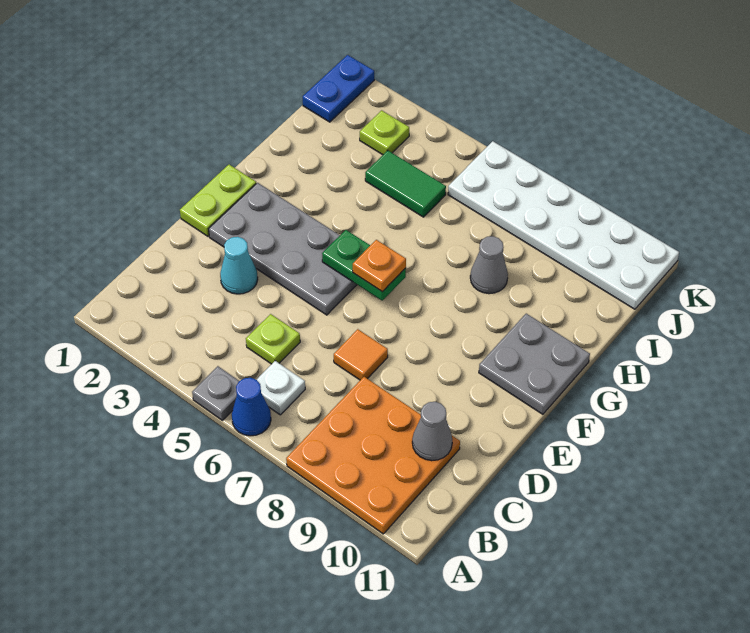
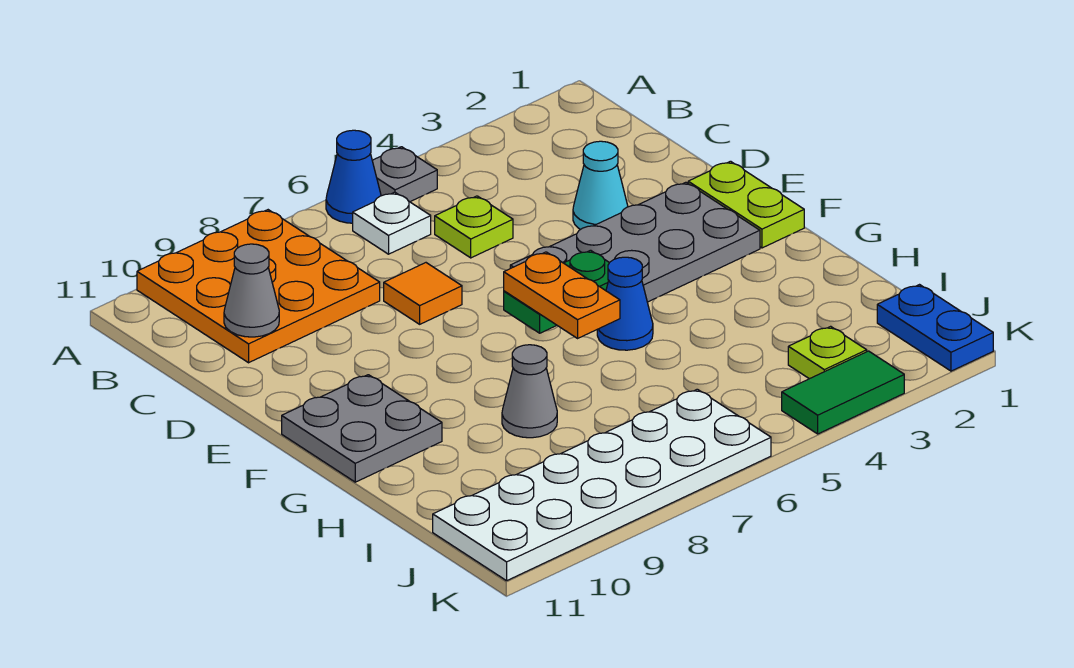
orange plate F6 level 3 -> orange plate F6:G6 level 3
none -> blue cone G5 level 1
green tile I4:I5 level 1 -> green tile K3:K4 level 1

